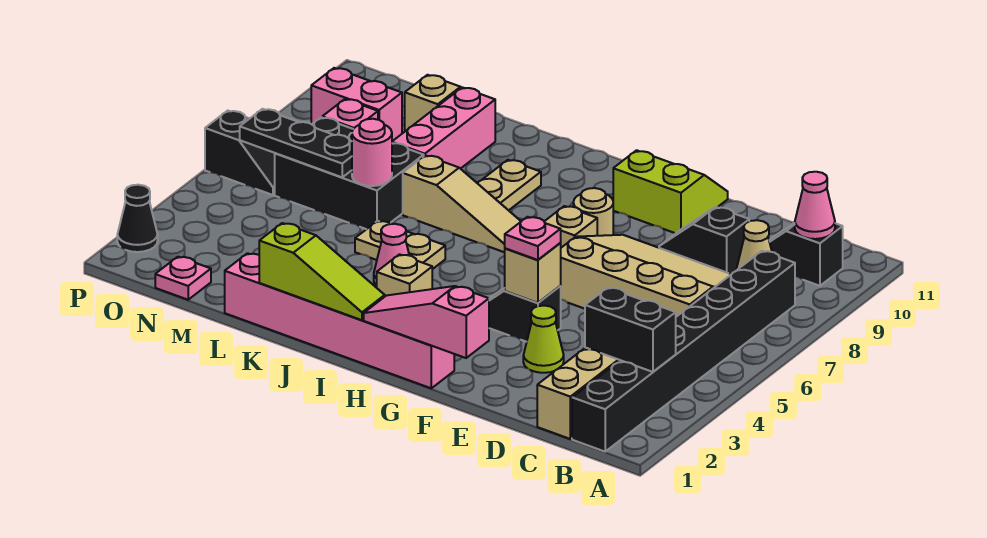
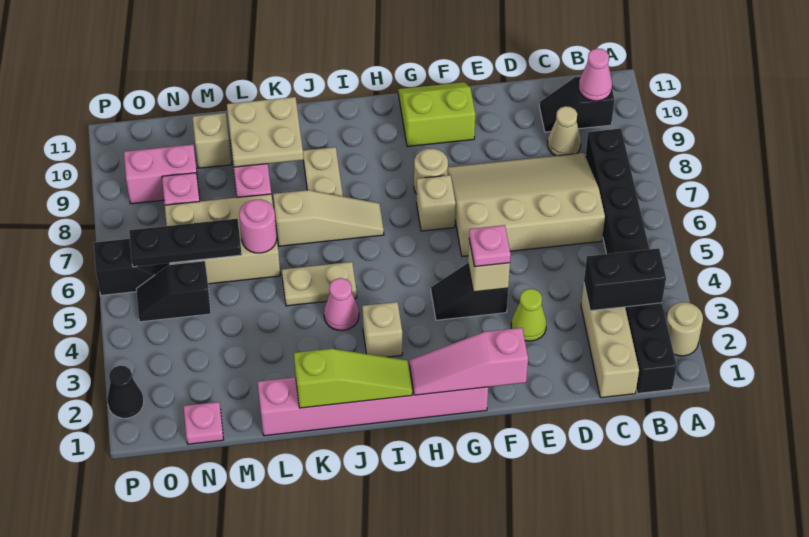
none -> tan round brick A2 level 1
black slope D9:E9 level 1 top D -> black slope N5:O5 level 1 top N
none -> tan plate K9:L10 level 2
black brick L6:N7 level 1 -> tan brick L6:N7 level 1

